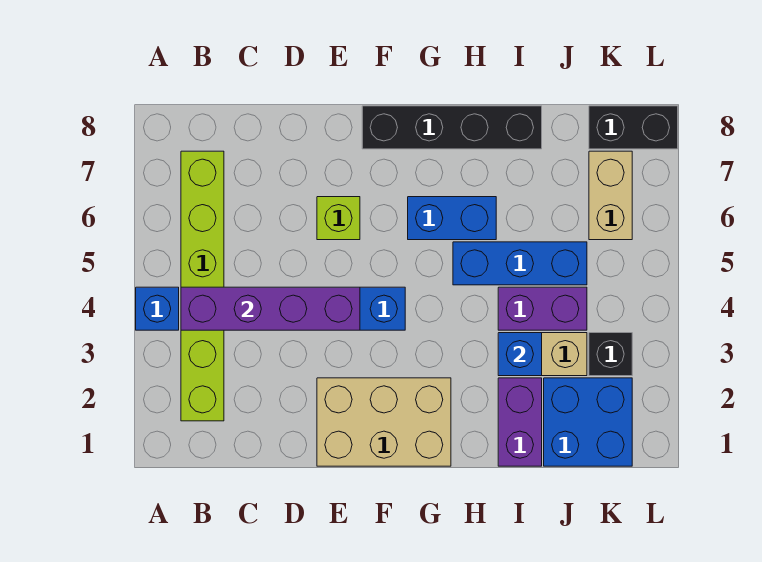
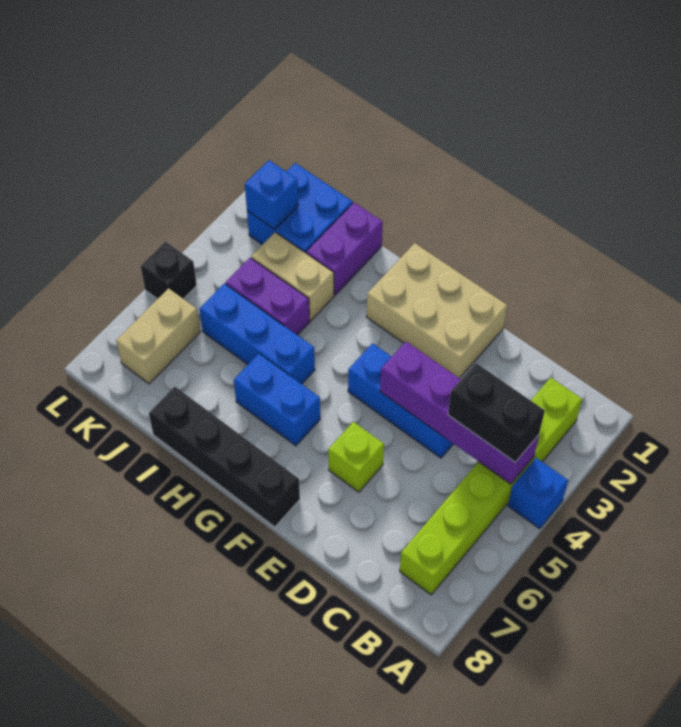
blue brick I3 level 2 -> blue brick K2 level 2
black brick K3 level 1 -> black brick L5 level 1
black brick K8:L8 level 1 -> black brick B4:C4 level 3

